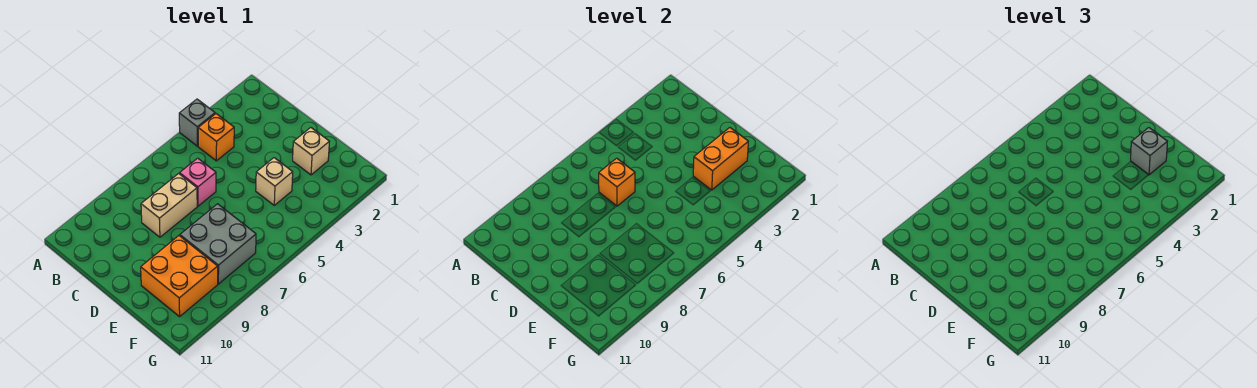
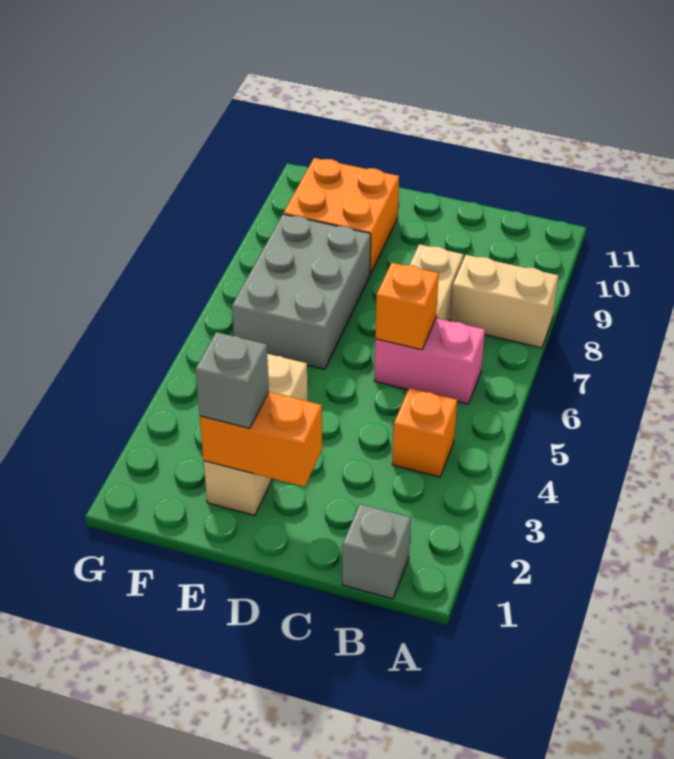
grey brick A4 level 1 -> grey brick B1 level 1
none -> tan brick A8:B8 level 1
pink brick C6 level 1 -> pink brick B6:C6 level 1
orange brick E2:E3 level 2 -> orange brick D2:E2 level 2
grey brick E7:F8 level 1 -> grey brick E6:F8 level 1

